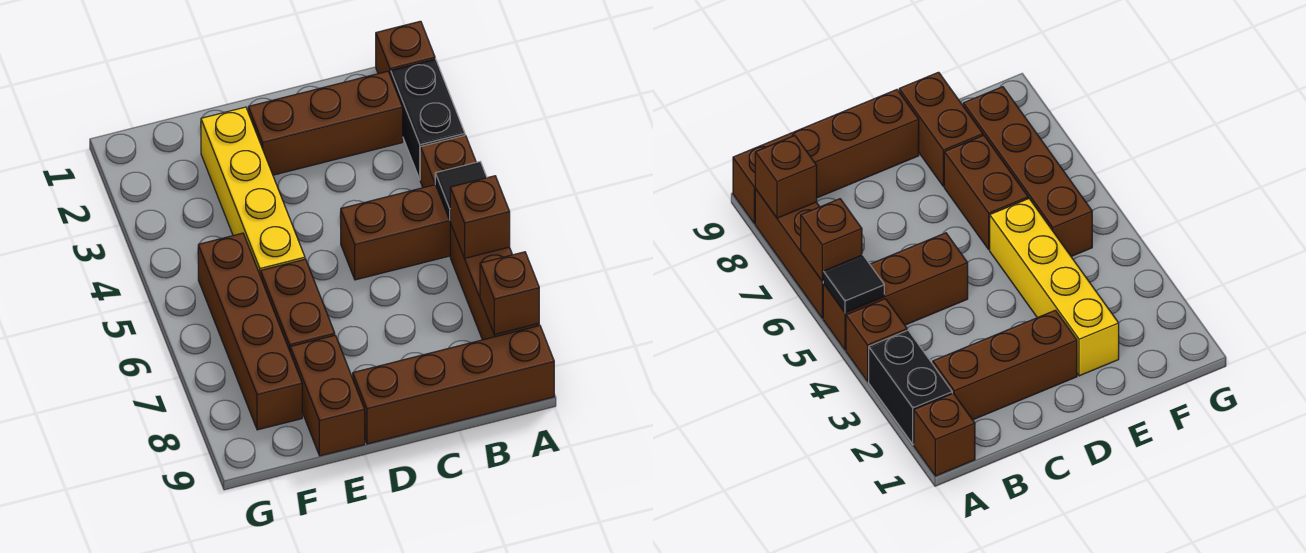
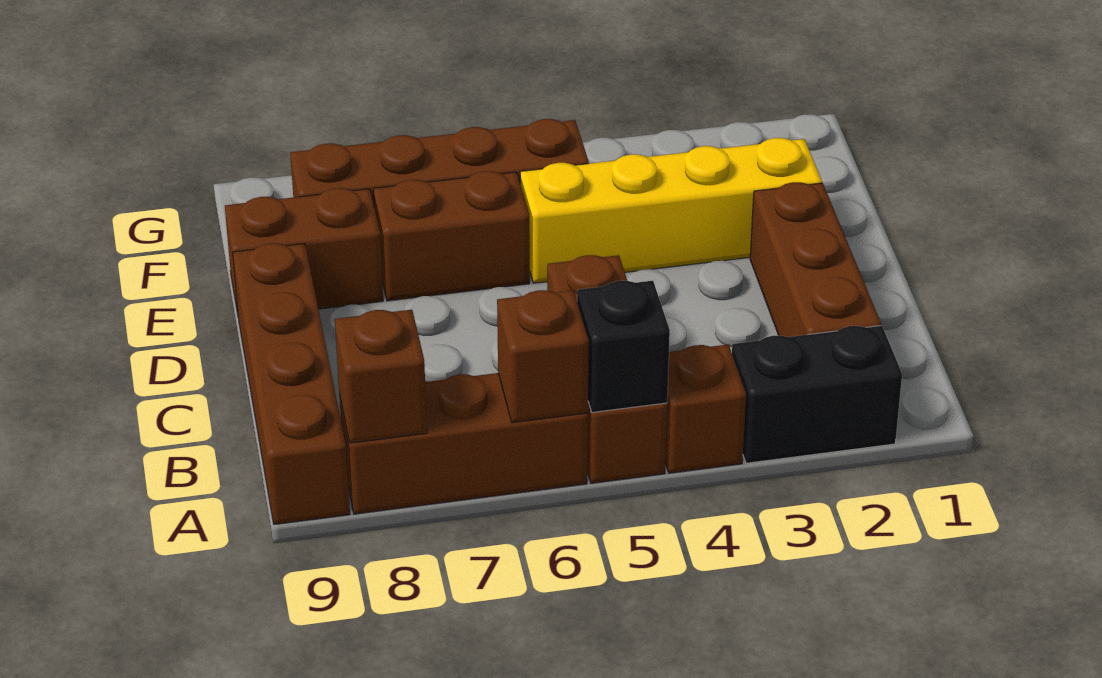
brown brick A1 level 1 -> none
black tile A5 level 2 -> black brick A5 level 2

